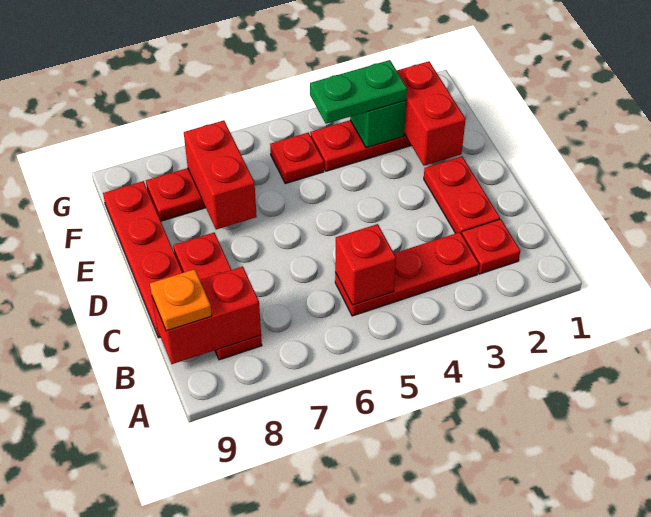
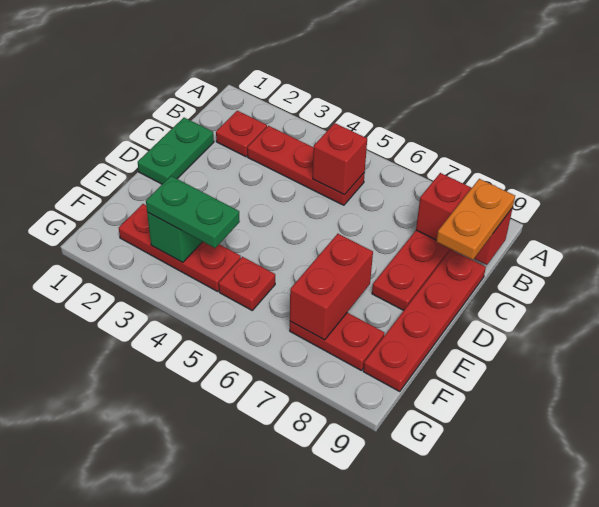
orange plate B9 level 3 -> orange plate B9:C9 level 3
none -> green plate C1:D1 level 1
red plate C2:D2 level 1 -> none
red brick E2:F2 level 2 -> none

